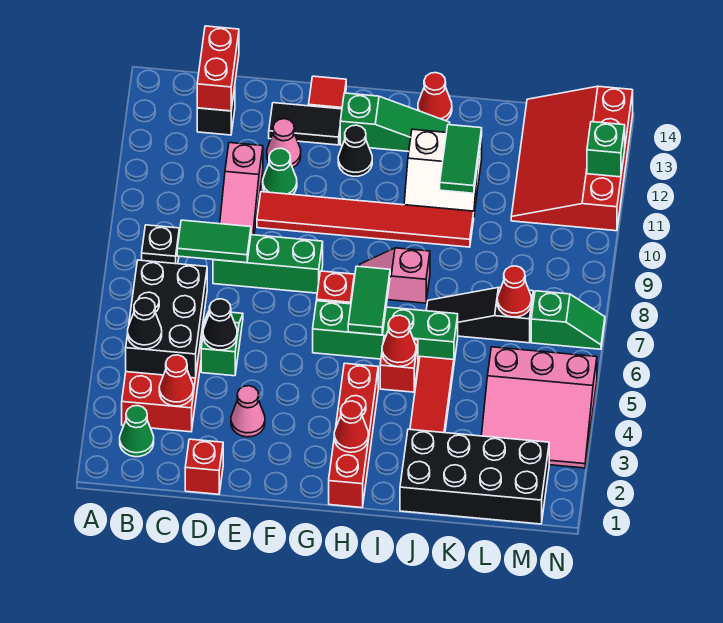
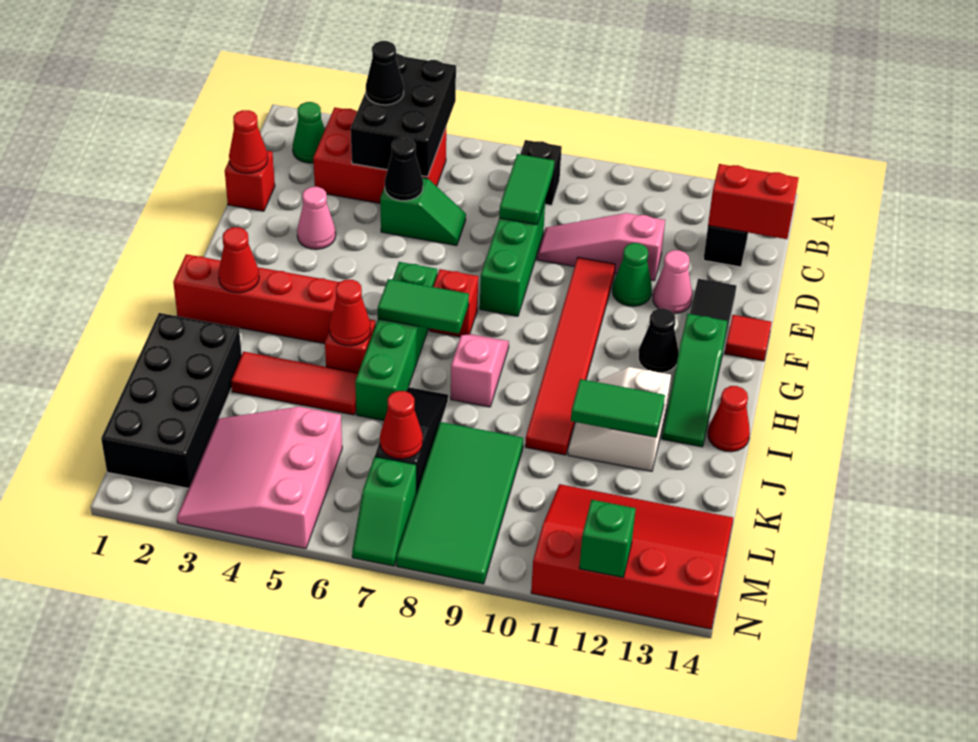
black brick B4:C6 level 2 -> black brick A4:C5 level 2
red cone C3 level 2 -> red cone D1 level 2
none -> green tile K8:N9 level 1

